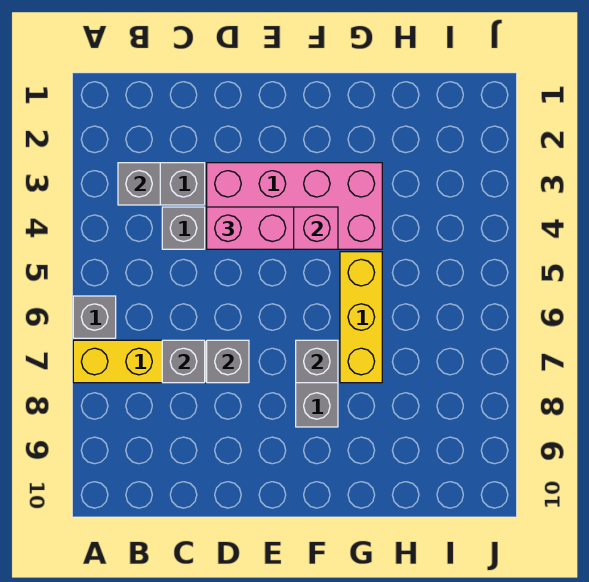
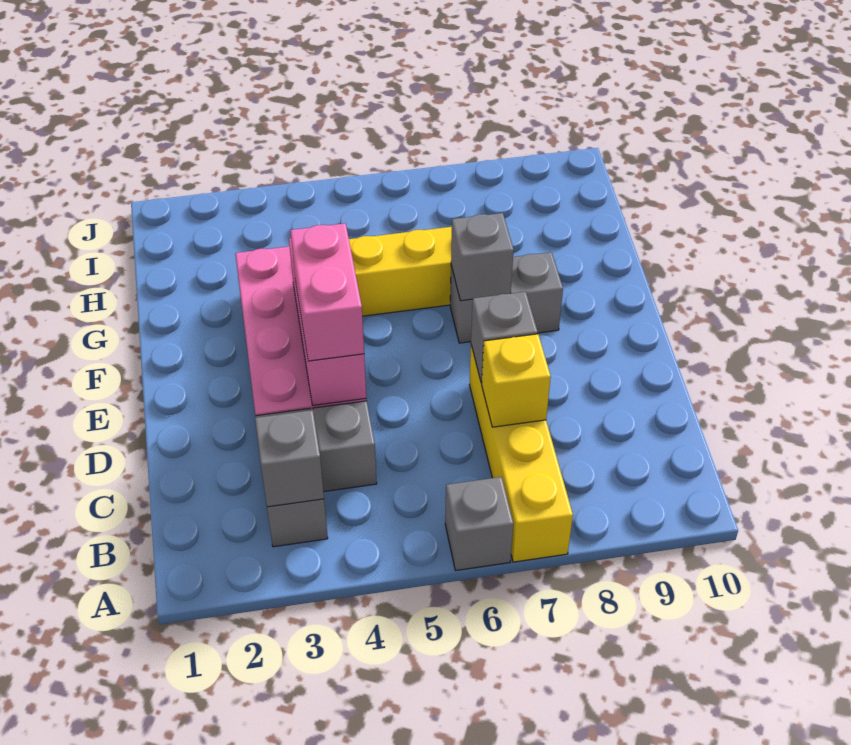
grey brick C7 level 2 -> yellow brick C7 level 2

